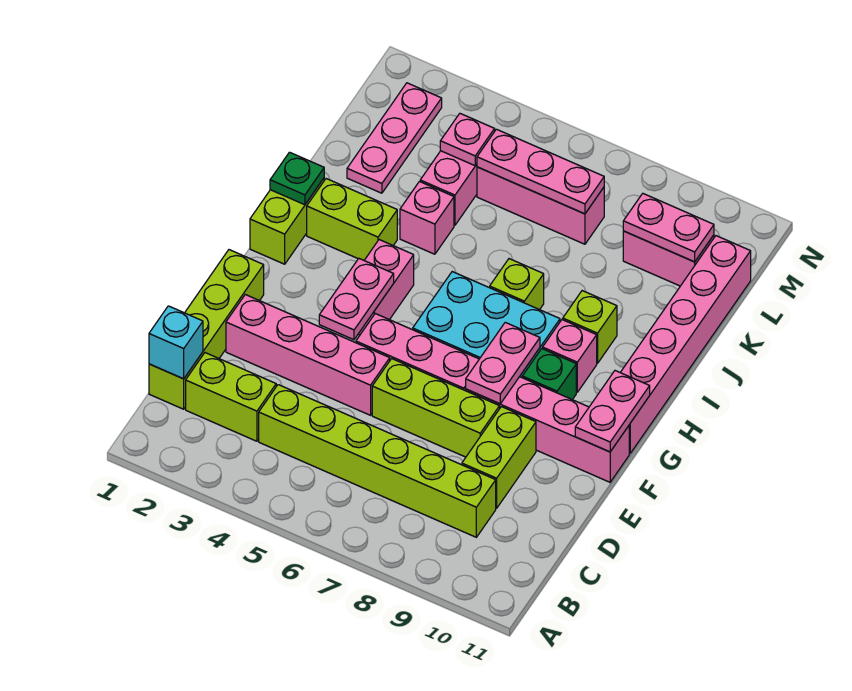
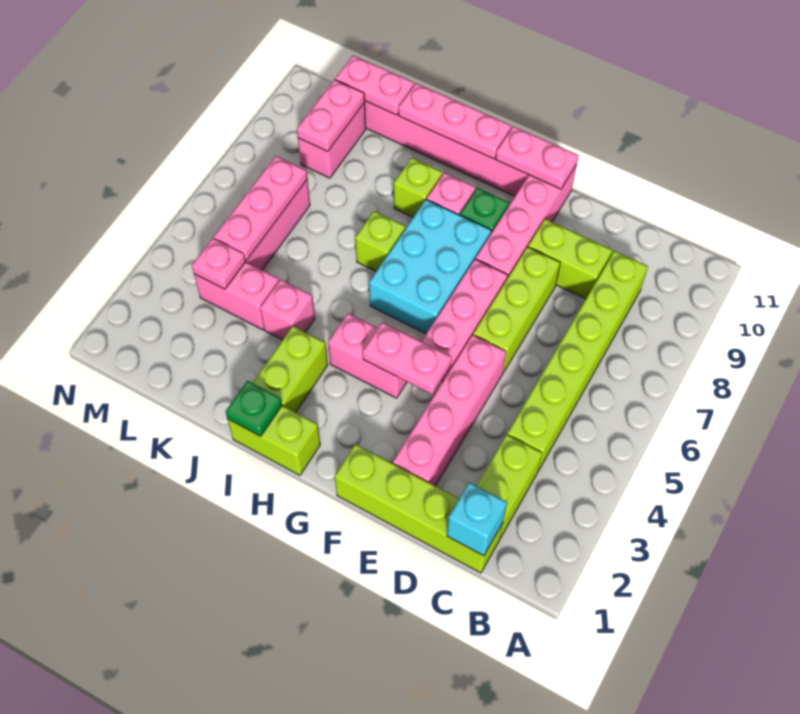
pink plate F8:G8 level 2 -> pink plate K11:L11 level 2
pink plate K2:M2 level 1 -> pink plate H11:J11 level 2

